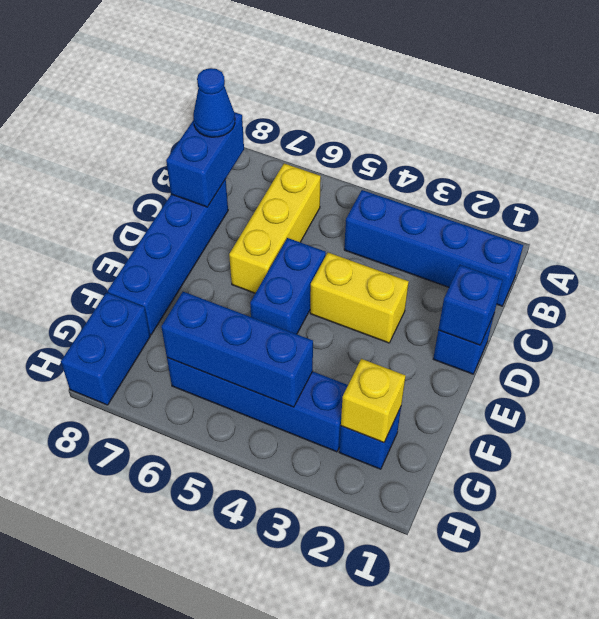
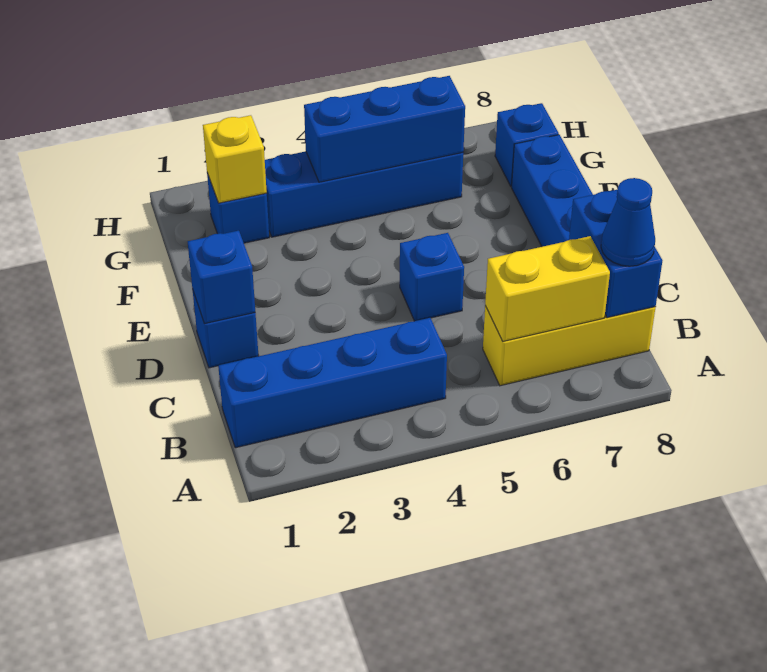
yellow brick B6:D6 level 1 -> yellow brick B6:B8 level 1
yellow brick D3:D4 level 1 -> yellow brick B6:B7 level 2
blue brick D5:E5 level 1 -> blue brick D5 level 1
blue brick G8:H8 level 1 -> blue brick G8 level 1

